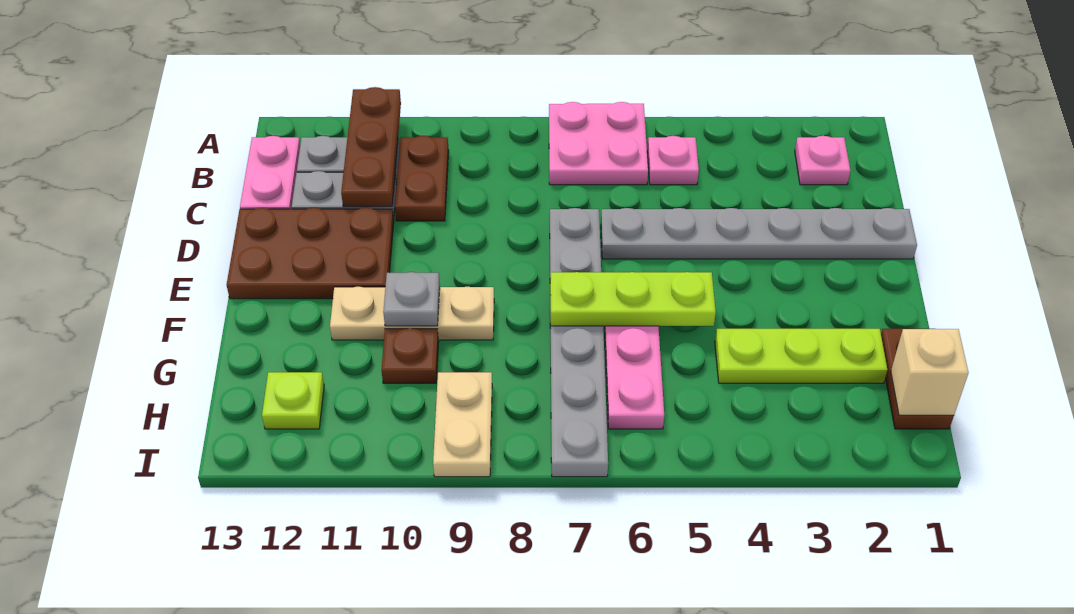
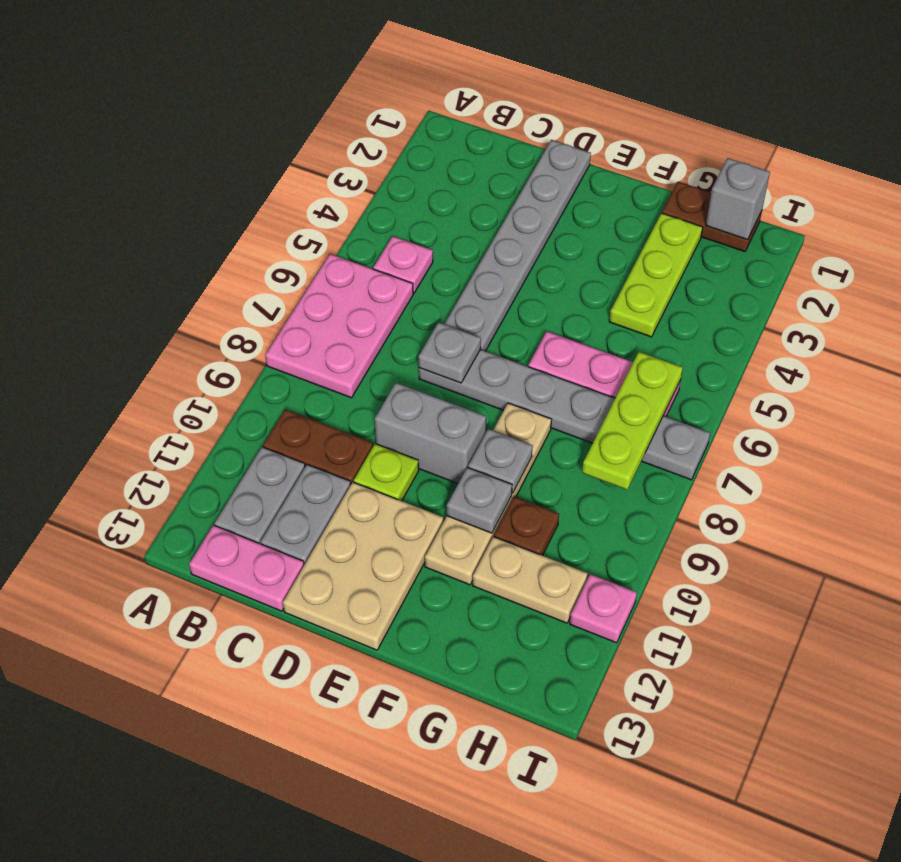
pink plate A6:B7 level 1 -> pink plate A6:B8 level 1
brown plate A11:C11 level 2 -> none
pink plate B2 level 1 -> pink plate I11 level 1
none -> grey plate D7 level 2
none -> grey brick D9:E9 level 1
brown plate D11:E13 level 1 -> tan plate D11:E13 level 1
lime plate F5:F7 level 2 -> lime plate H6:H8 level 2
tan plate F9:F11 level 1 -> tan plate F8:F11 level 1
none -> grey plate F9 level 2
tan brick H1 level 2 -> grey brick H1 level 2
tan plate H9:I9 level 1 -> tan plate G11:H11 level 1
lime plate H12 level 1 -> lime plate D10 level 1

